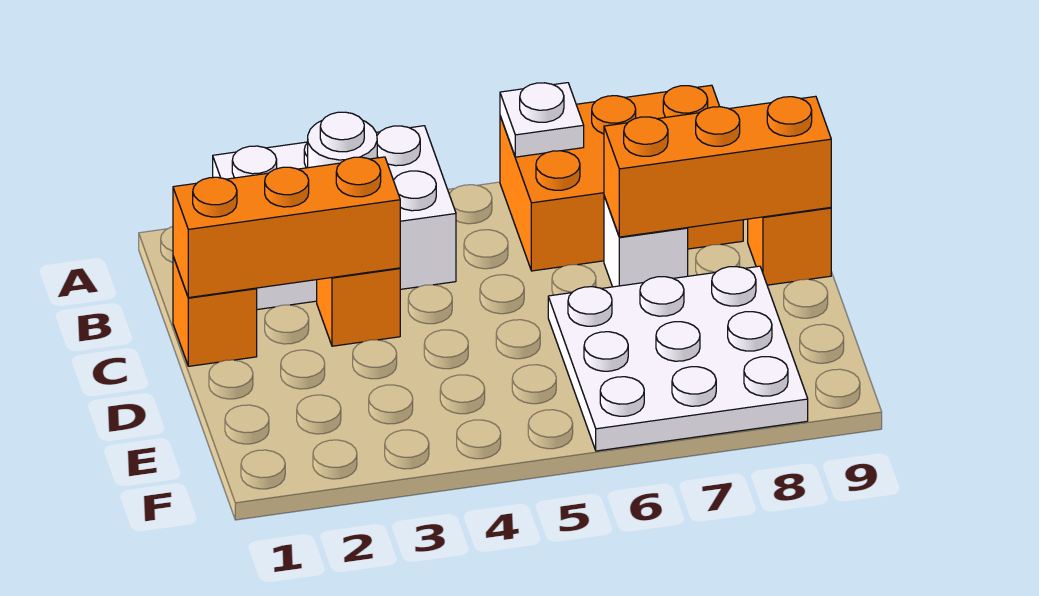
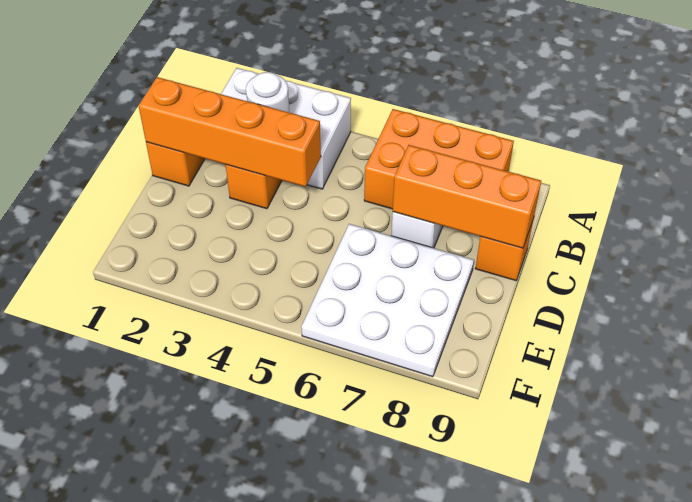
white plate A6 level 2 -> none
orange brick C1:C3 level 2 -> orange brick C1:C4 level 2

